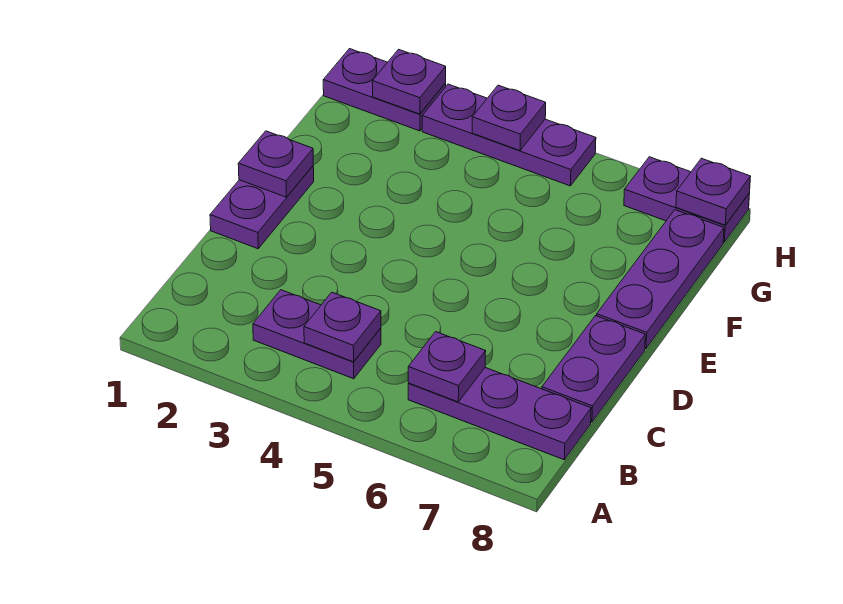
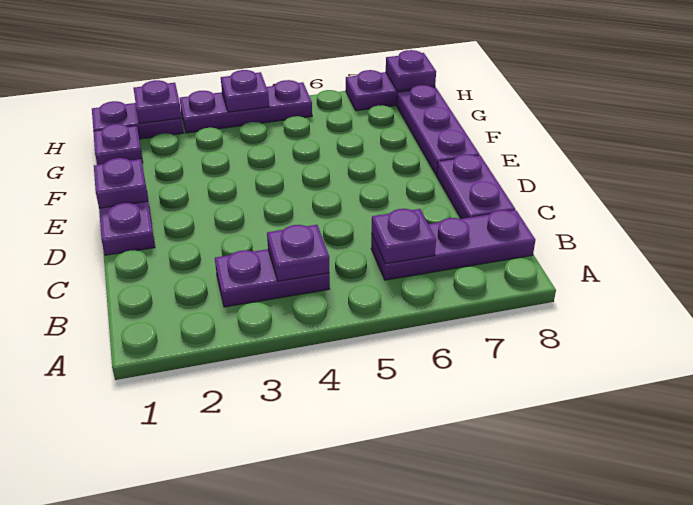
none -> purple plate G1 level 1

